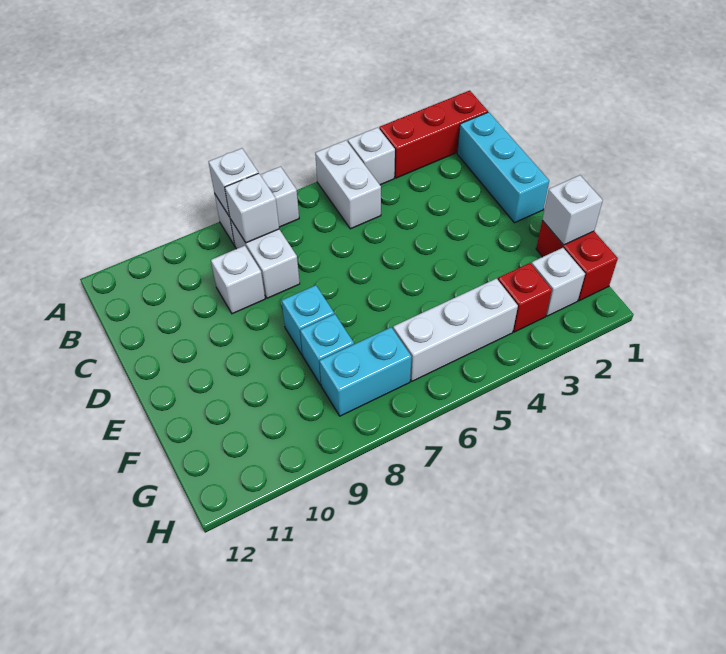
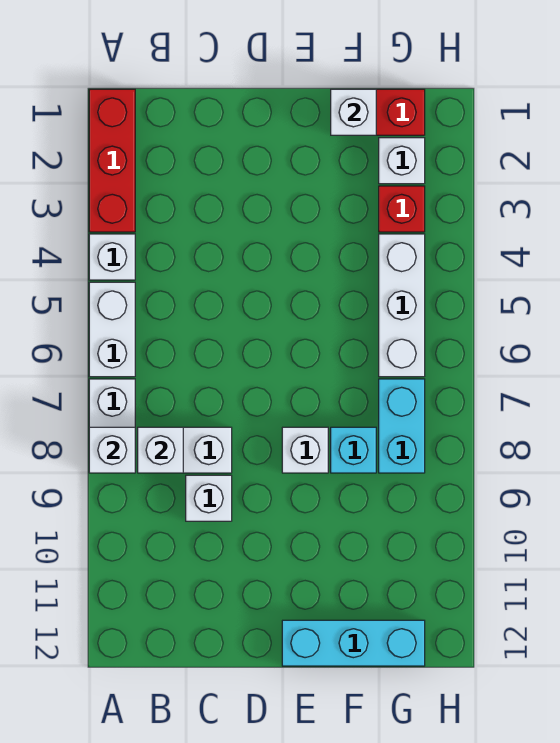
white brick A5:B5 level 1 -> white brick A5:A6 level 1
cyan brick B1:D1 level 1 -> cyan brick E12:G12 level 1
cyan brick E8 level 1 -> white brick E8 level 1

